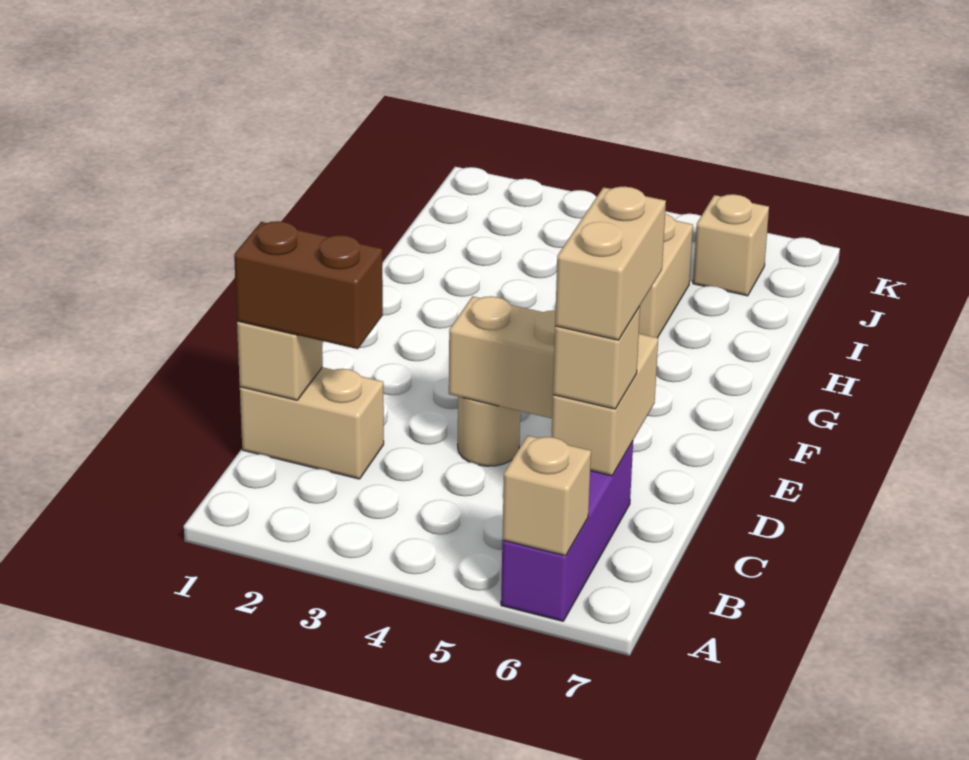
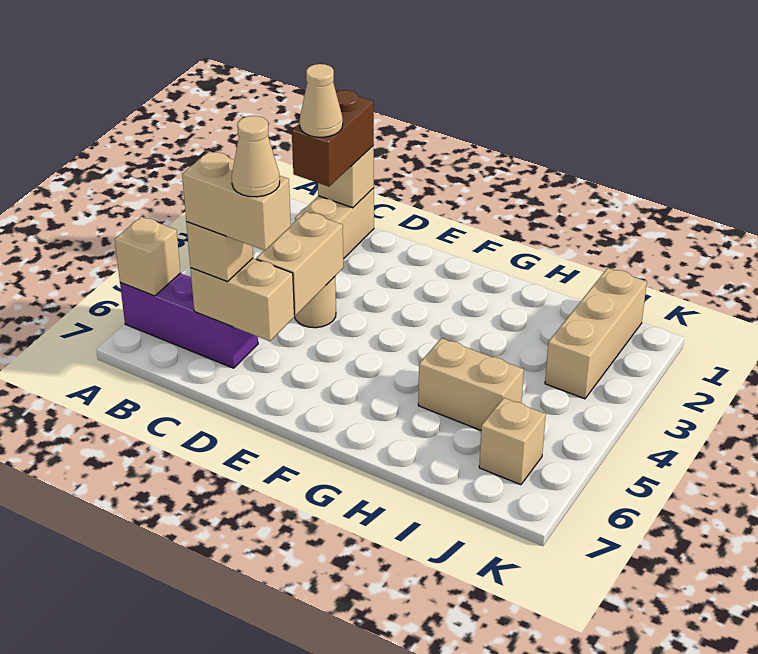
none -> tan cone C2 level 4
none -> tan cone D6 level 5
none -> tan brick J1:J3 level 1

